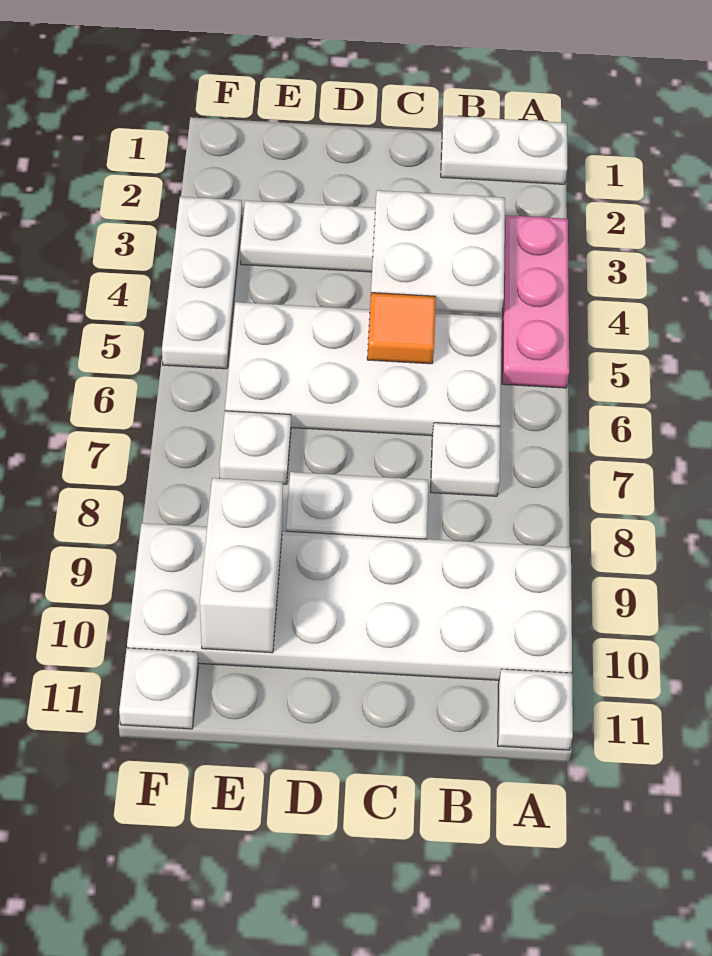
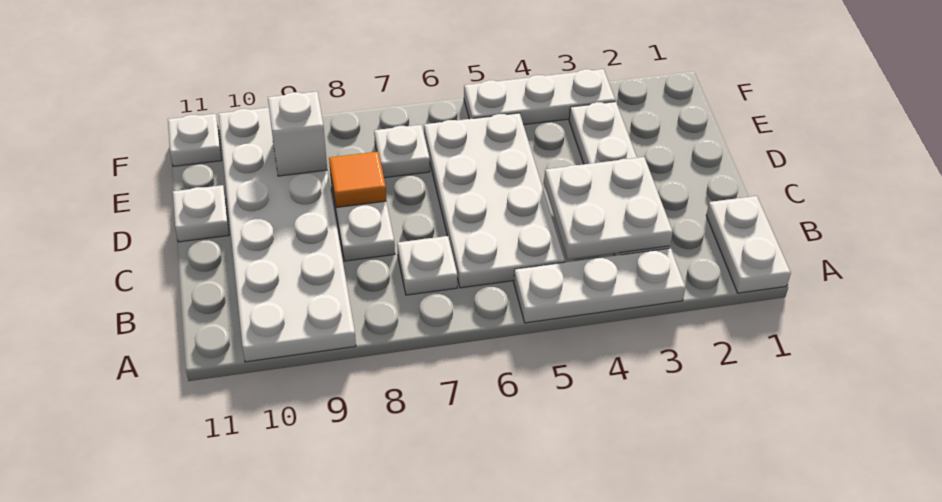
pink plate A3:A5 level 1 -> white plate A3:A5 level 1
white plate A11 level 1 -> white plate D11 level 1
orange tile C5 level 2 -> orange tile D8 level 2
white brick E9:E10 level 2 -> white brick E9 level 2

